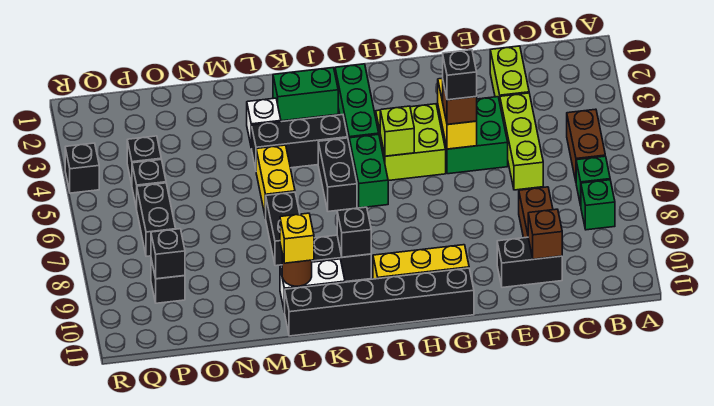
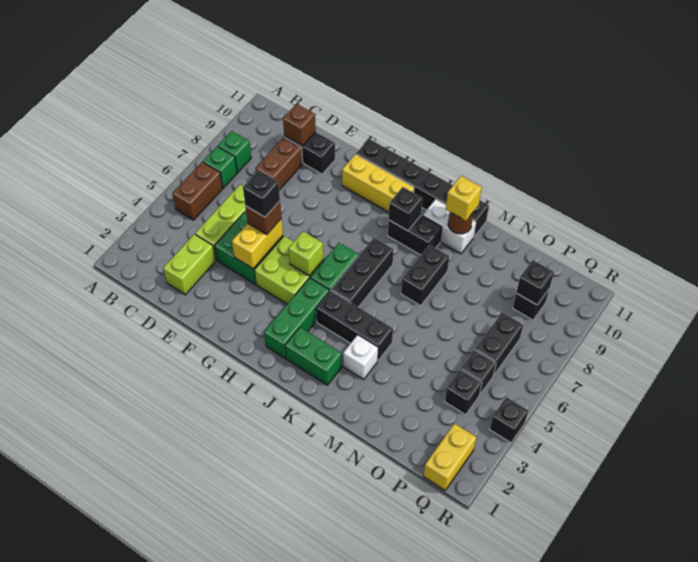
black brick J5:J6 level 1 -> black brick J5:J7 level 1
yellow brick L5:L6 level 1 -> yellow brick Q1:Q2 level 1

